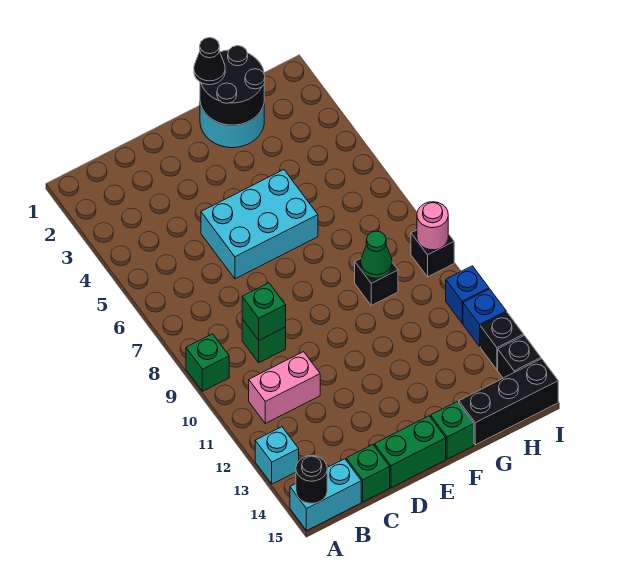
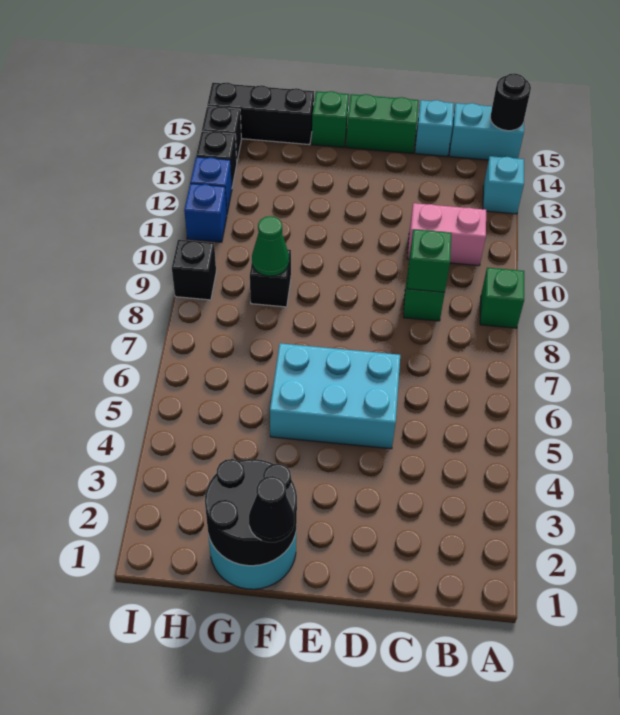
green brick C15 level 1 -> cyan brick C15 level 1
pink round brick I9 level 2 -> none

